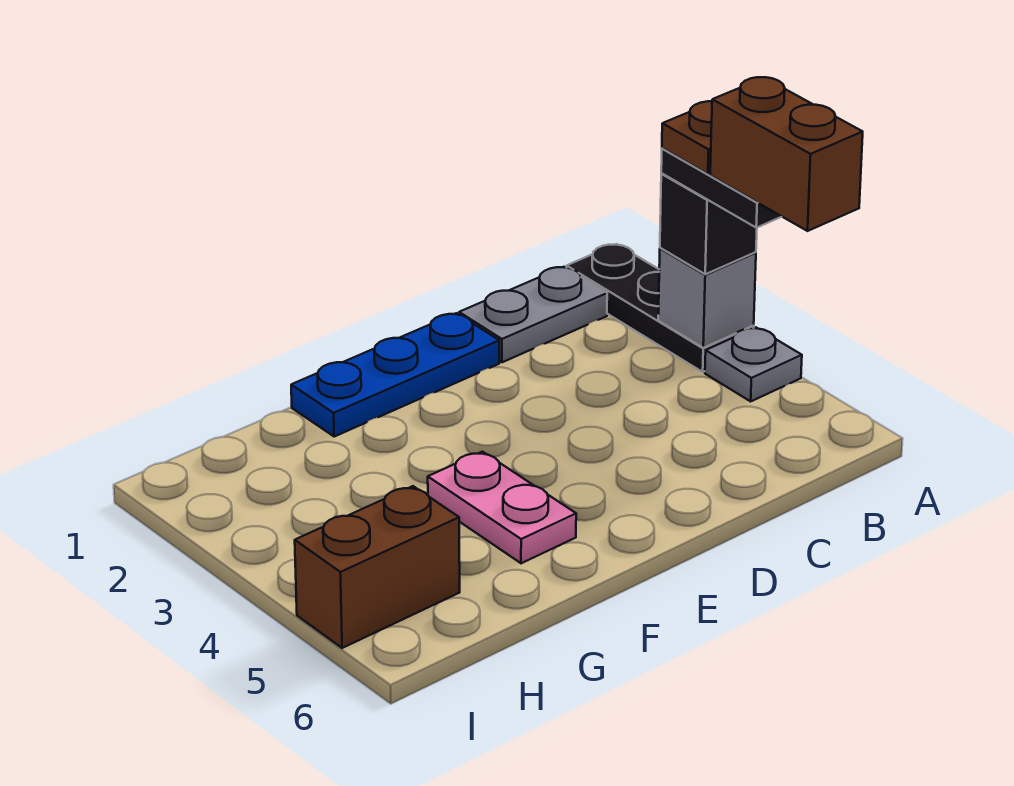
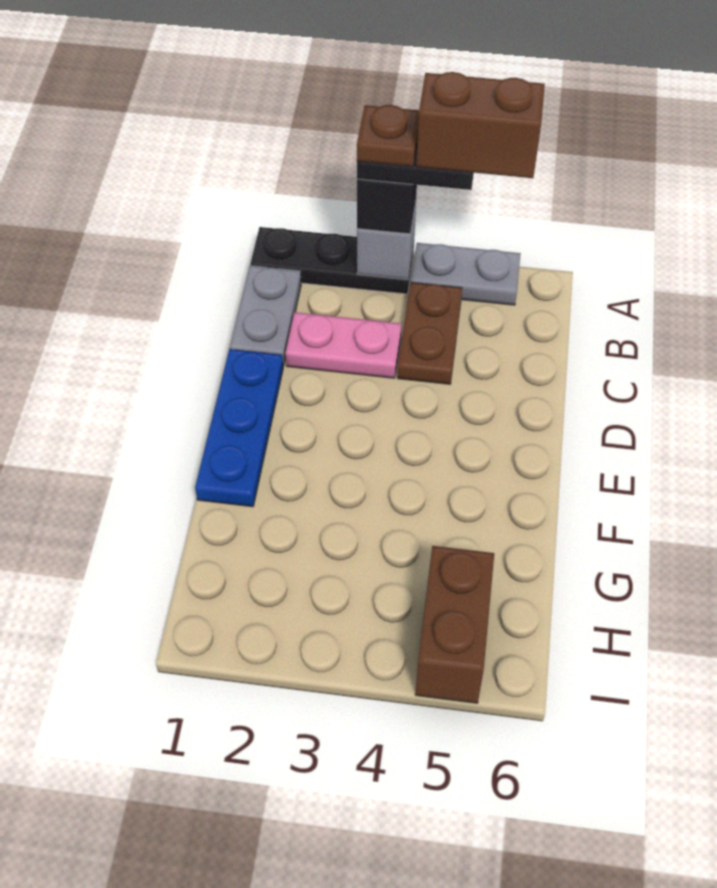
grey plate A4 level 1 -> grey plate A4:A5 level 1
none -> brown plate B4:C4 level 1
pink plate F4:F5 level 1 -> pink plate C2:C3 level 1

